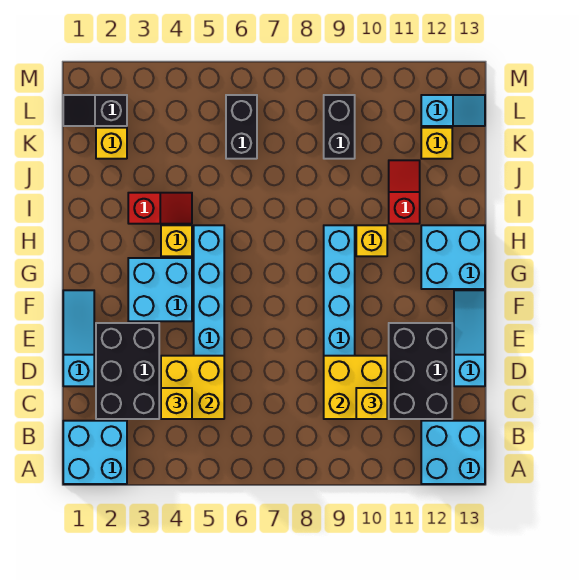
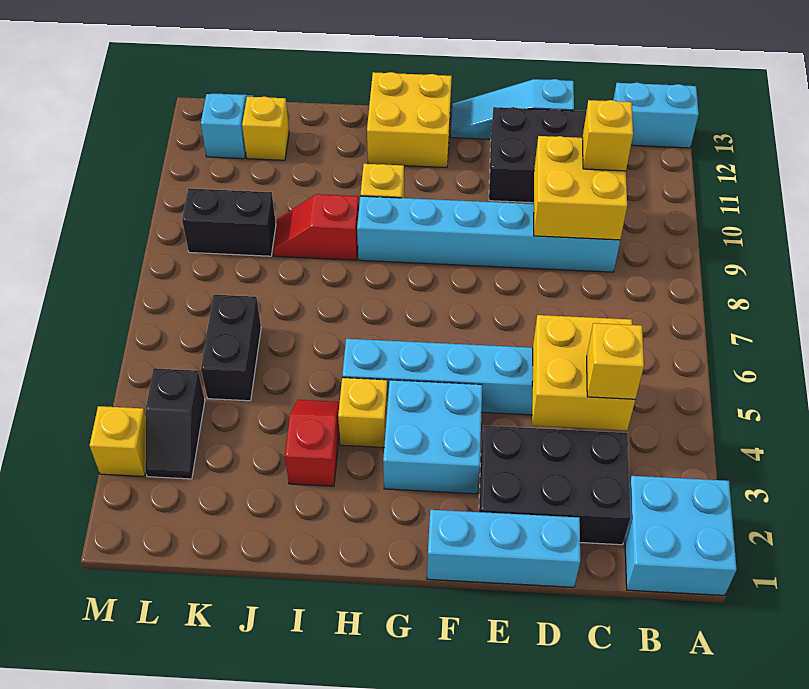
cyan brick A12:B13 level 1 -> cyan brick A13:B13 level 1
cyan slope D1:F1 level 1 top D -> cyan brick D1:F1 level 1
cyan brick G12:H13 level 1 -> yellow brick G12:H13 level 1
red slope I11:J11 level 1 top I -> red slope I9:J9 level 1 top I
yellow brick K2 level 1 -> yellow brick M3 level 1
black brick K6:L6 level 1 -> black brick K5:K6 level 1
black slope L1:L2 level 1 top 2 -> black slope L3:L4 level 1 top 4

